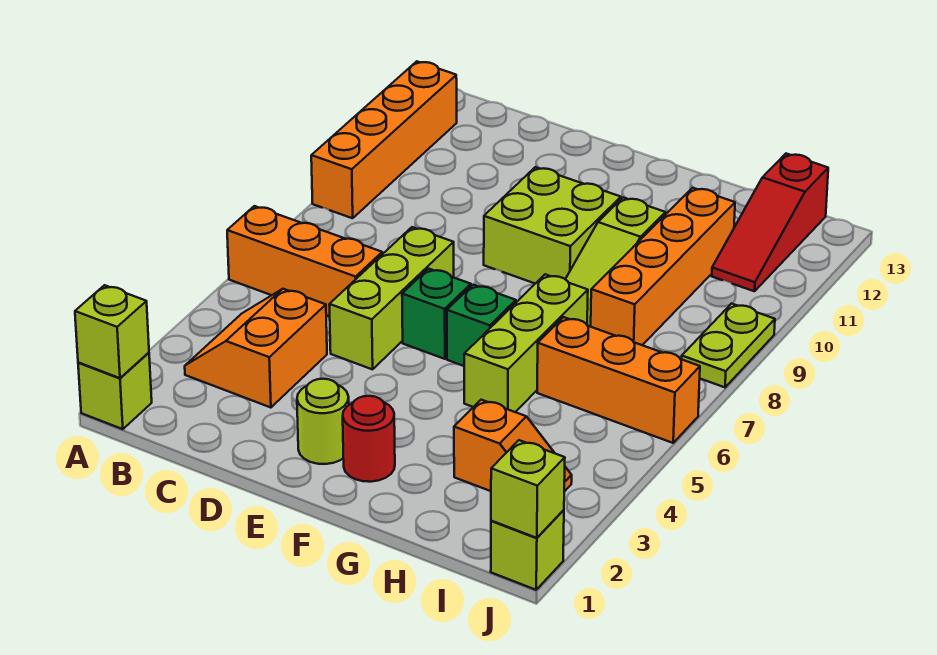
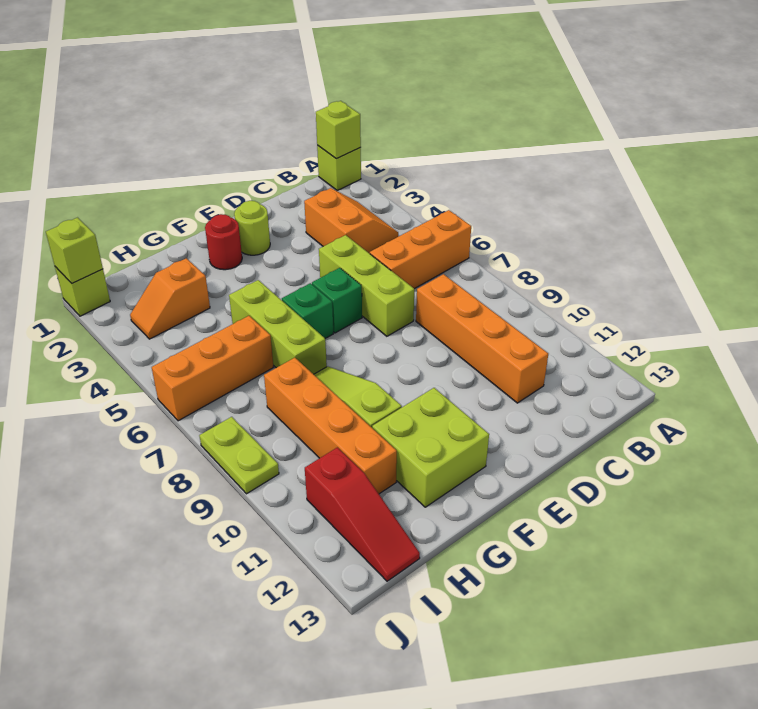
orange brick A9:A12 level 1 -> orange brick C8:C11 level 1
lime brick E9:F10 level 1 -> lime brick F11:G12 level 1
red slope I11:I13 level 1 top 13 -> red slope I11:I13 level 1 top 11

